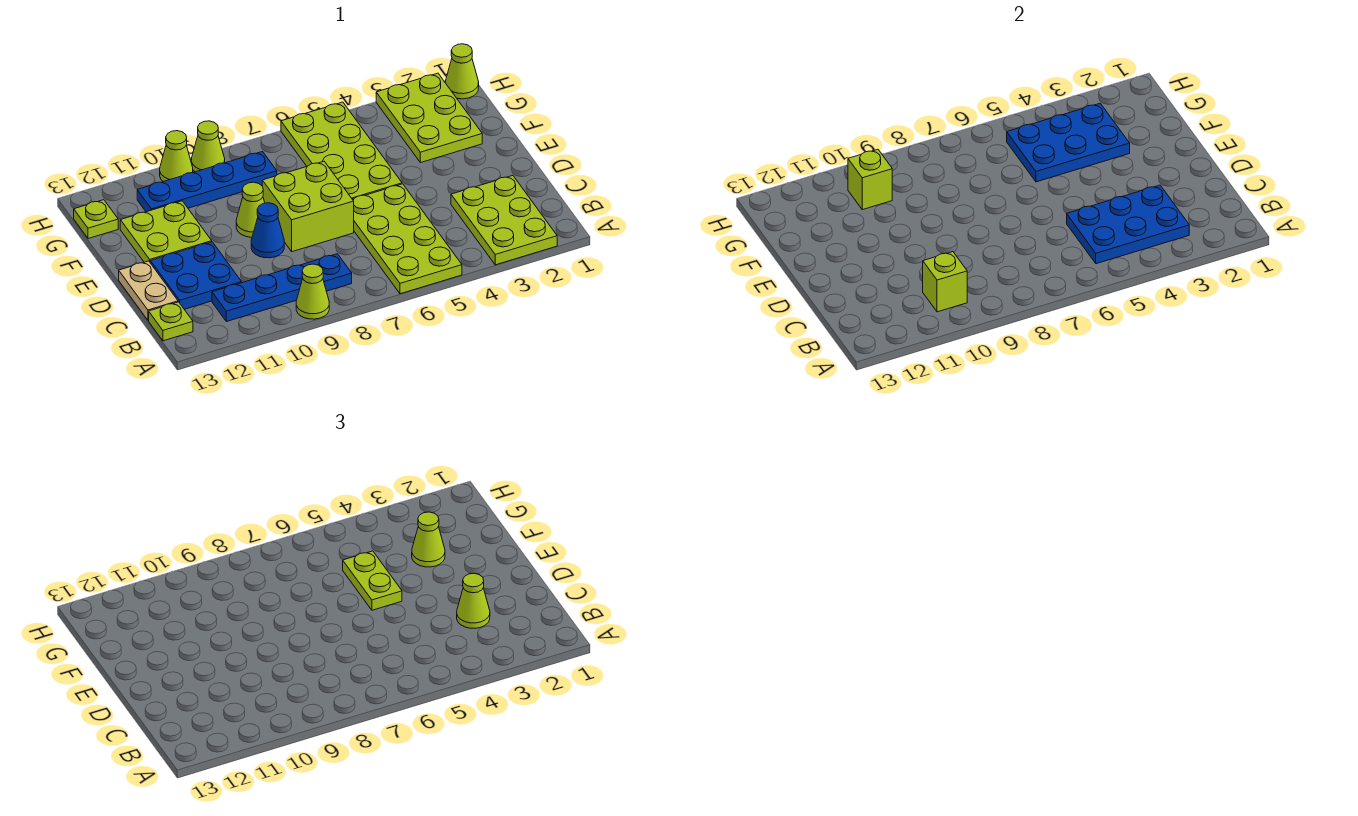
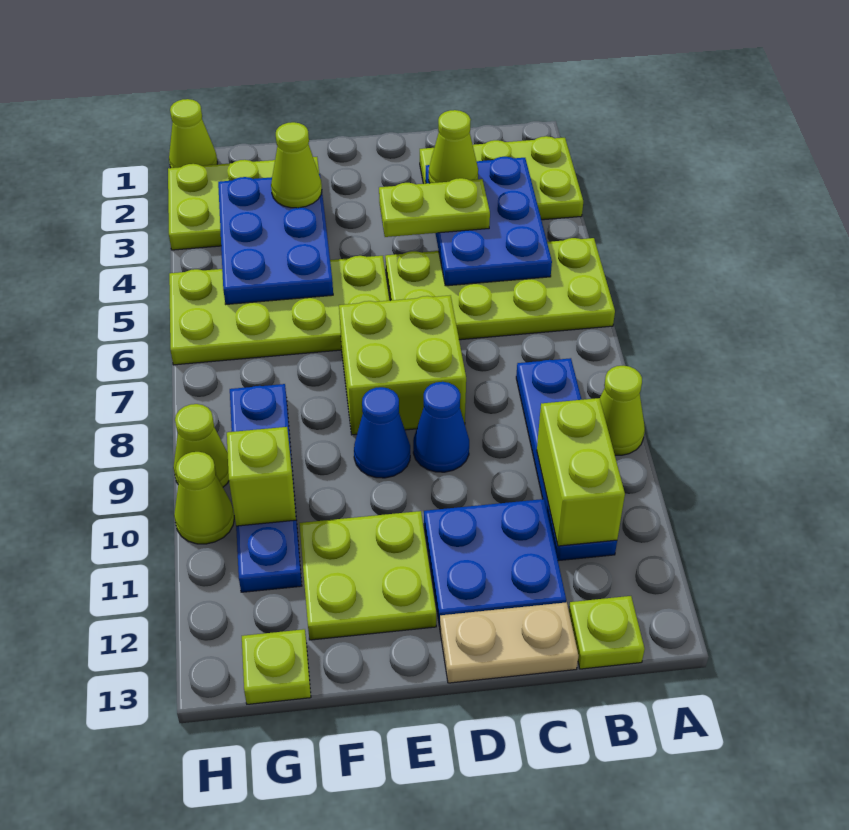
lime brick B10 level 2 -> lime brick B10:B11 level 2
lime plate E5:F5 level 3 -> lime plate C4:D4 level 3
lime cone E9 level 1 -> blue cone E9 level 1

